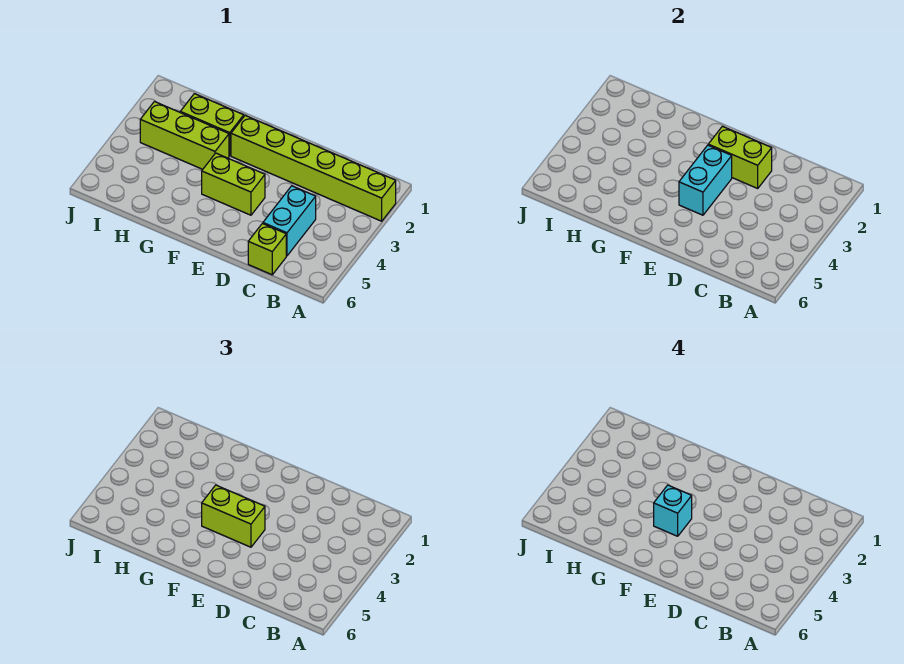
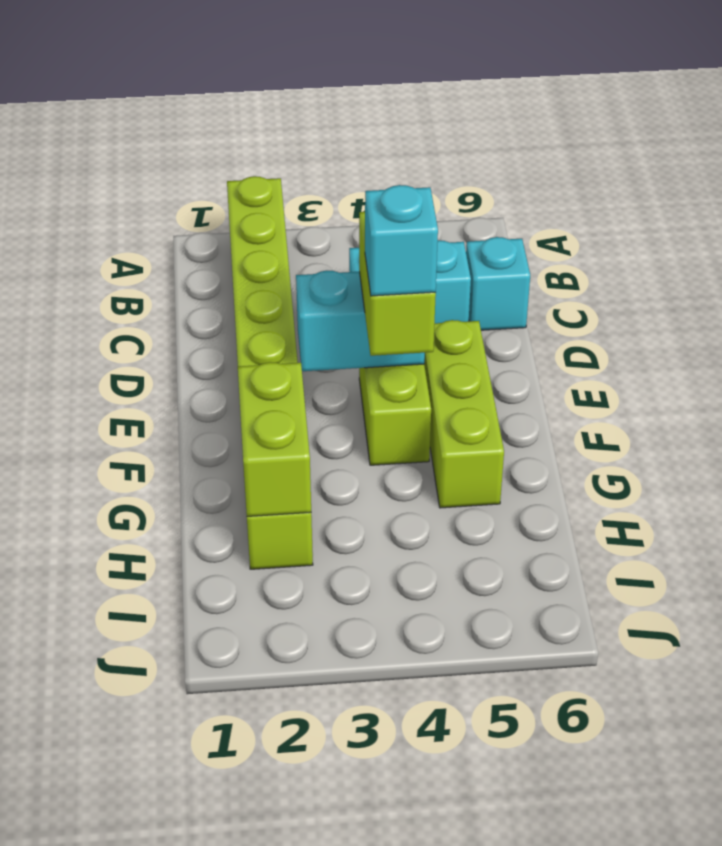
lime brick C6 level 1 -> cyan brick C6 level 1
lime brick D2:E2 level 2 -> lime brick G2:H2 level 2
lime brick G3:I3 level 1 -> lime brick E5:G5 level 1

